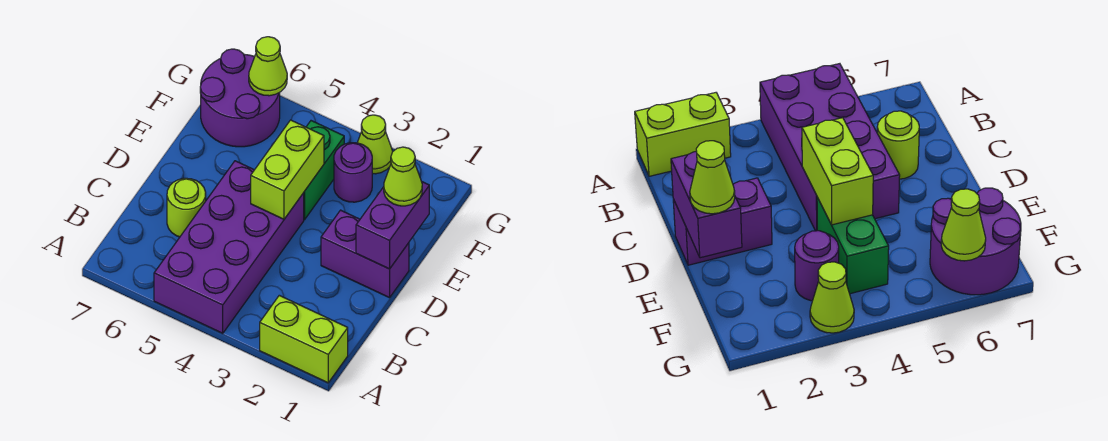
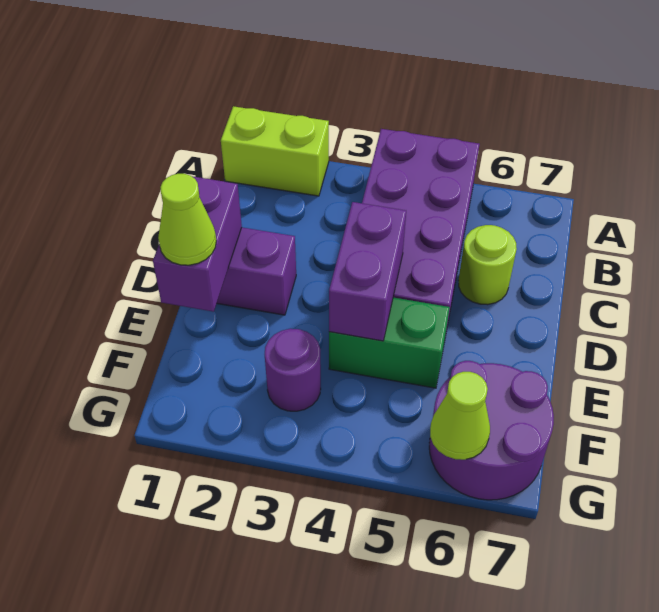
lime brick D4:E4 level 2 -> purple brick D4:E4 level 2
green brick E4:F4 level 1 -> green brick E4:E5 level 1
lime cone G3 level 1 -> none

